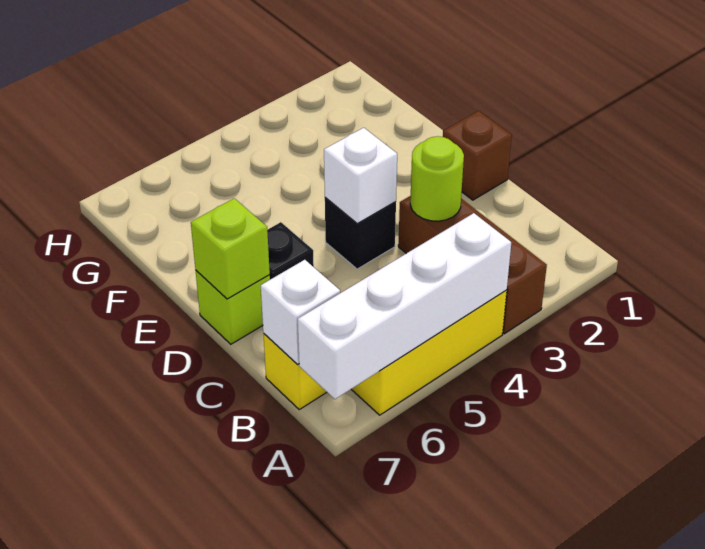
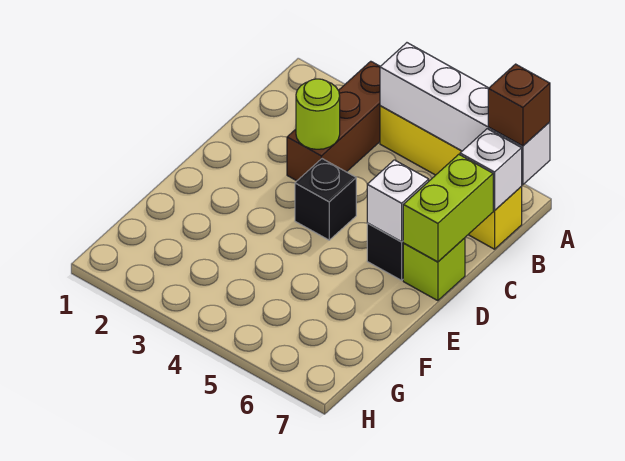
brown brick D1 level 1 -> brown brick A7 level 3
white brick D4 level 2 -> white brick D6 level 2
lime brick D7 level 2 -> lime brick C7:D7 level 2

